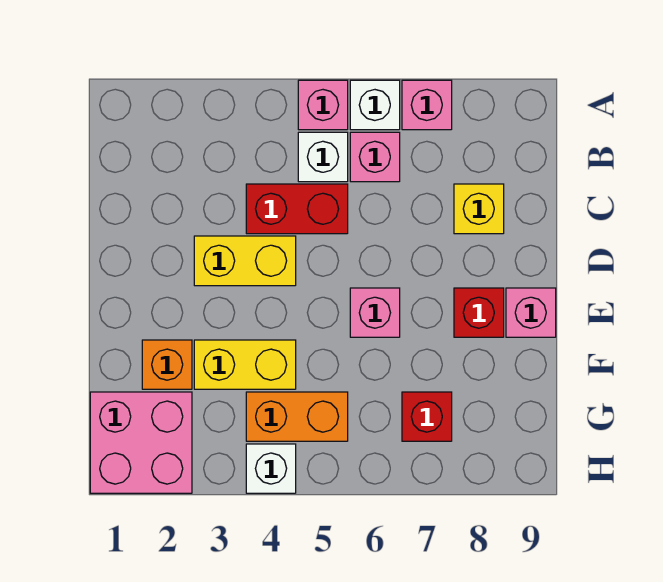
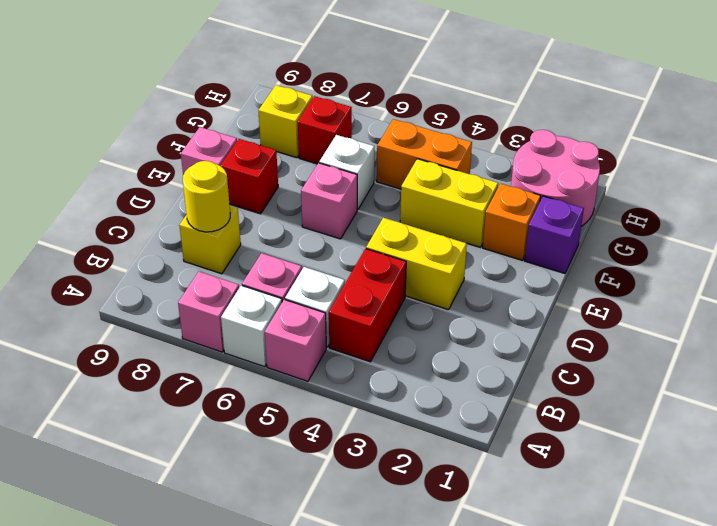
red brick C4:C5 level 1 -> red brick B4:C4 level 1
none -> yellow round brick C8 level 2
none -> purple brick F1 level 1
pink brick G1:H2 level 1 -> pink round brick G1:H2 level 1
none -> yellow brick G8 level 1
white brick H4 level 1 -> white brick F6 level 1

